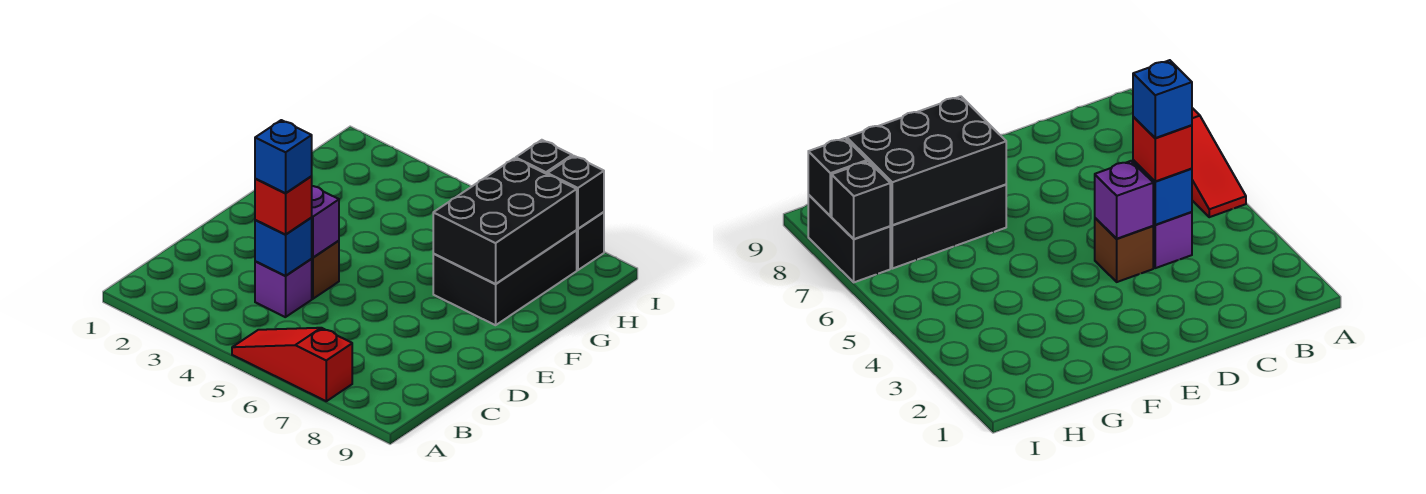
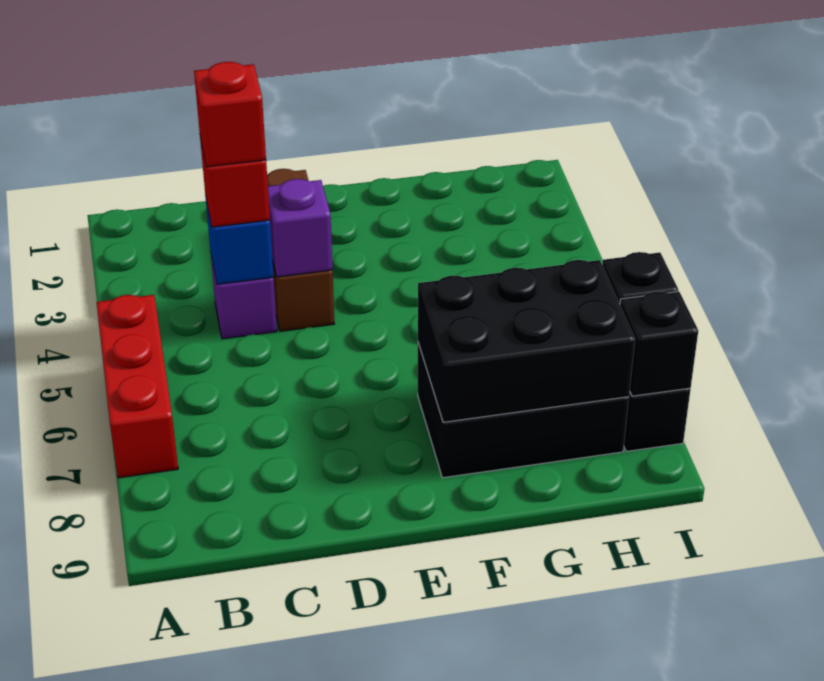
red slope A5:A7 level 1 top 7 -> red brick A5:A7 level 1
blue brick C4 level 4 -> red brick C4 level 4
brown brick D4 level 1 -> brown brick D2:D4 level 1

